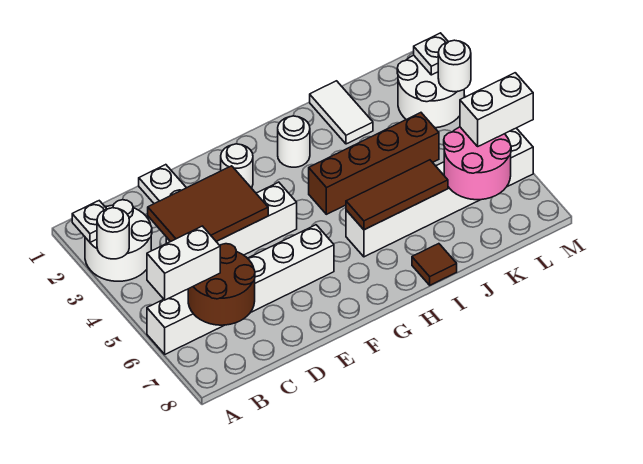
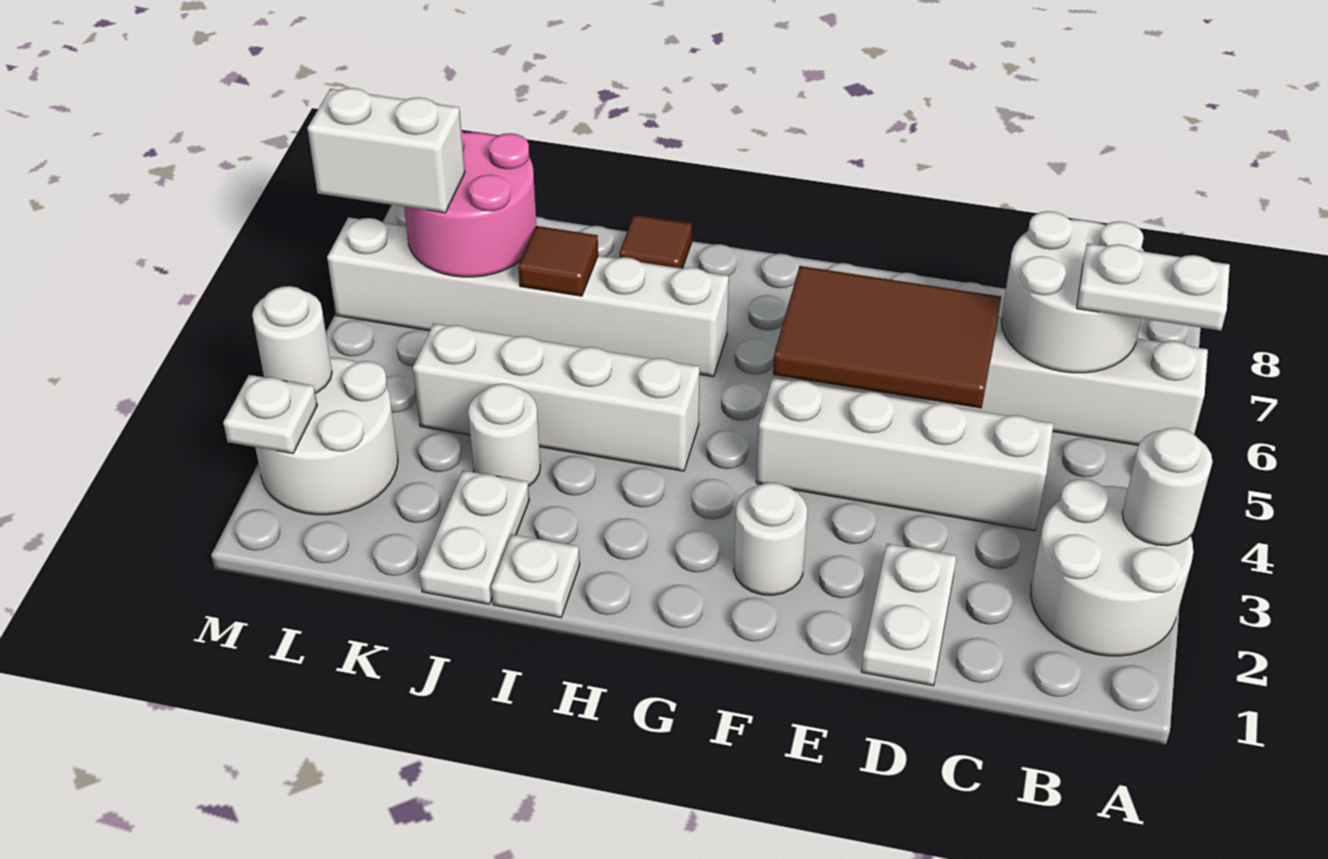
white plate A2 level 2 -> white plate I1 level 1
white brick A6:B6 level 3 -> white plate A6:B6 level 3
brown round brick B6:C7 level 2 -> white round brick B6:C7 level 2
brown tile C3:E4 level 2 -> brown tile D5:F6 level 2
white round brick H2 level 1 -> white round brick J3 level 1
brown brick H4:K4 level 1 -> white brick H4:K4 level 1
brown tile H6:J6 level 2 -> brown tile J6 level 2
white tile J1:J2 level 1 -> white plate J1:J2 level 1

